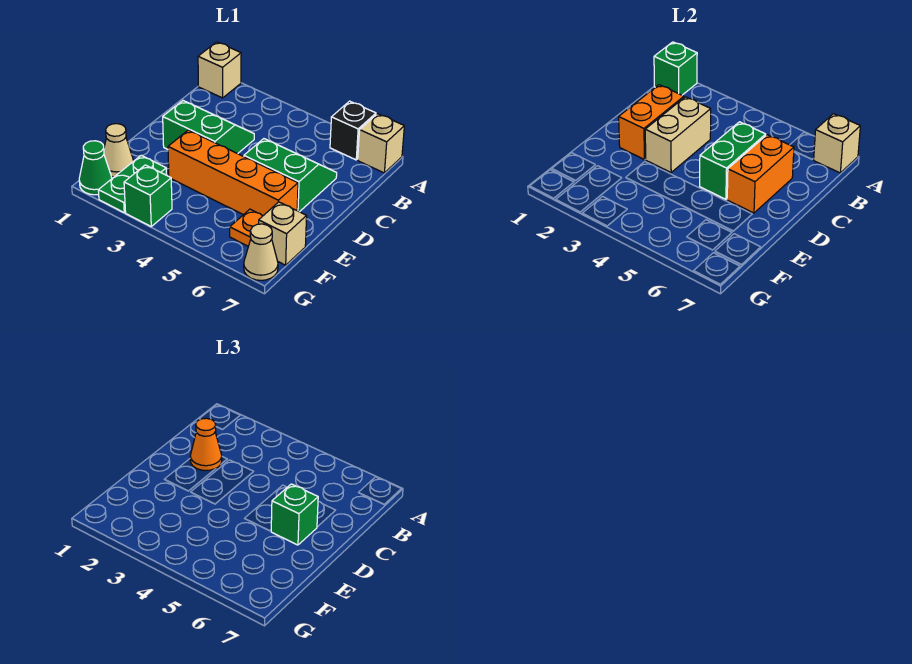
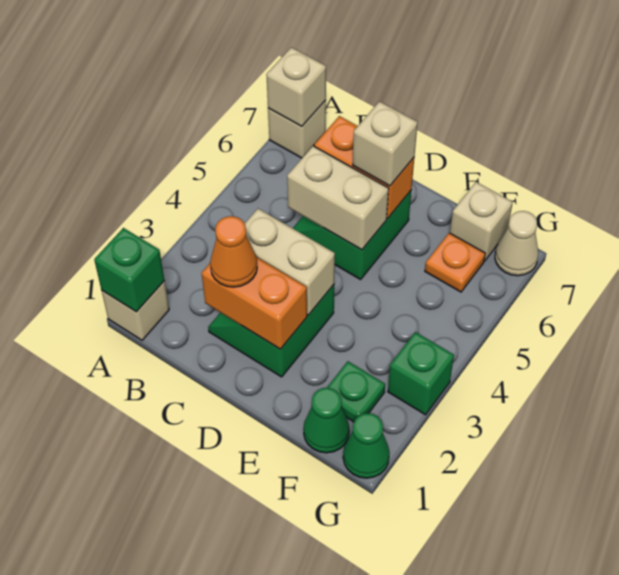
black brick A6 level 1 -> none
green brick C5:D5 level 2 -> tan brick C5:D5 level 2
green brick D6 level 3 -> tan brick D6 level 3
orange brick E3:E6 level 1 -> none
tan cone F1 level 1 -> green cone F1 level 1
green plate F2:G2 level 1 -> green plate F2 level 1

